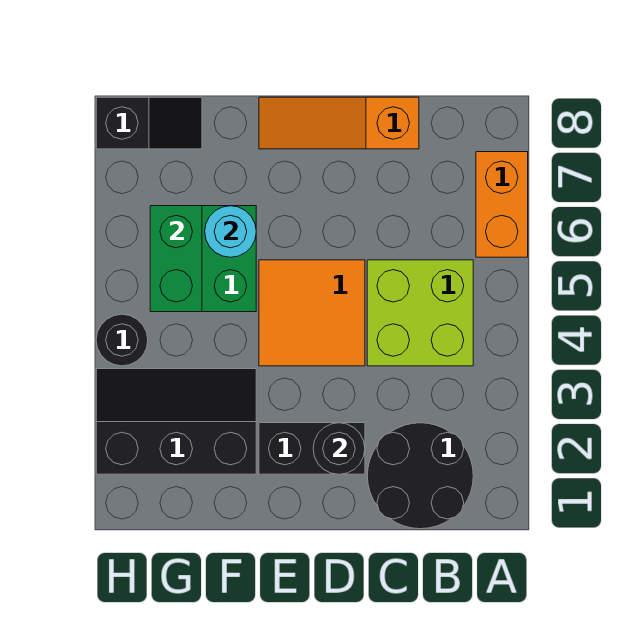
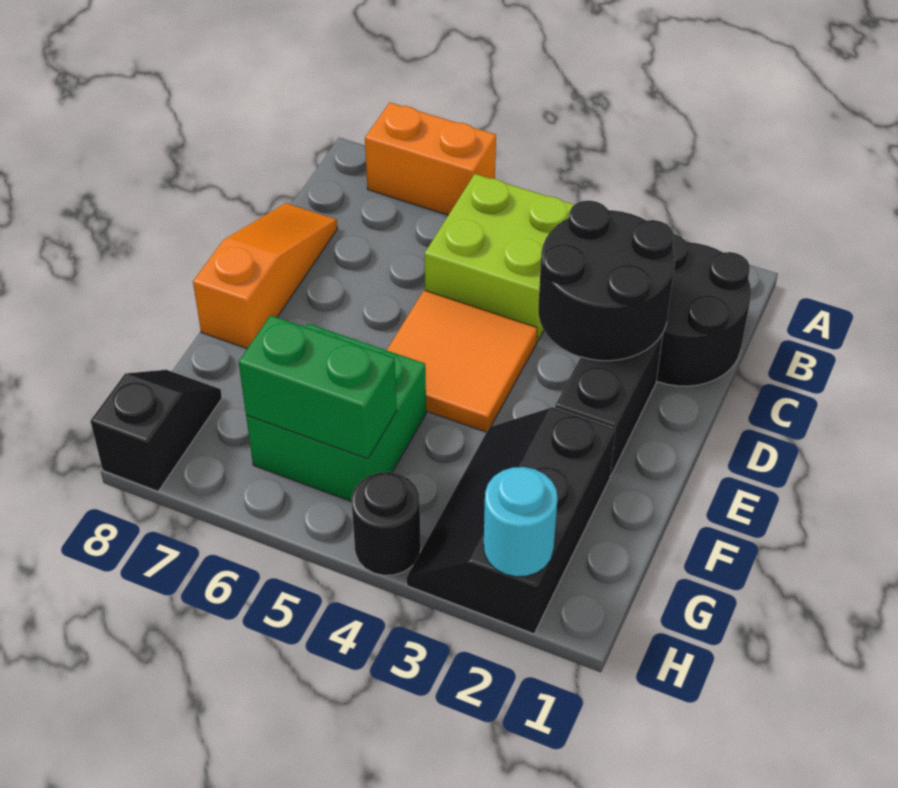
orange slope C8:E8 level 1 top C -> orange slope C8:E8 level 1 top E
black round brick D2 level 2 -> black round brick C2:D3 level 2
cyan round brick F6 level 2 -> cyan round brick H2 level 2

